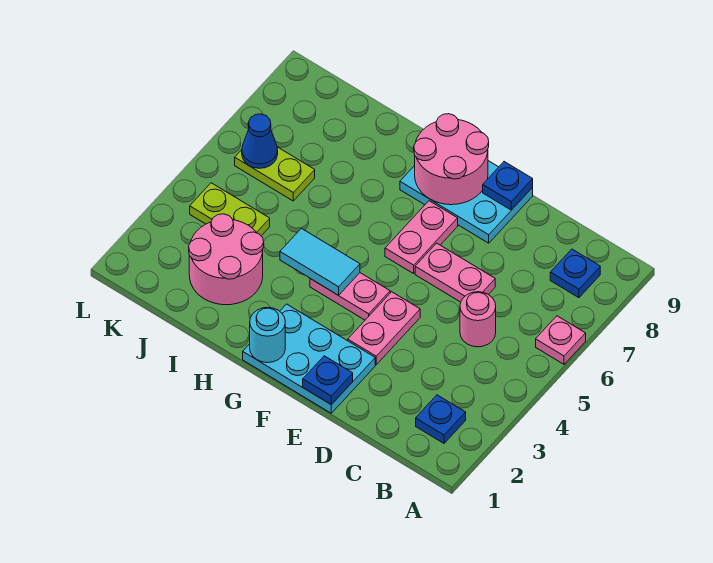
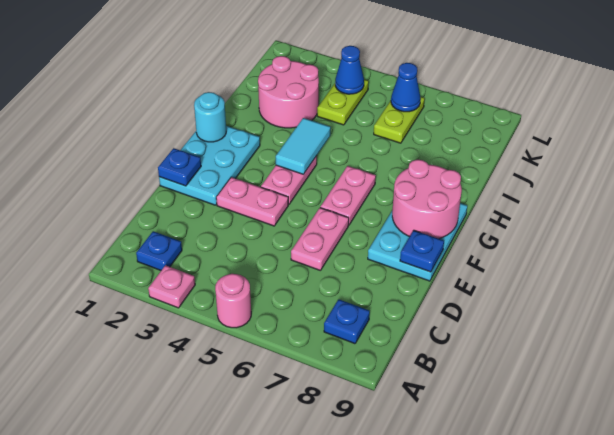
pink plate A6 level 1 -> pink plate A3 level 1
pink round brick C5 level 1 -> pink round brick A5 level 1
pink plate F6:F7 level 1 -> pink plate F6:G6 level 1
none -> blue cone K4 level 2

